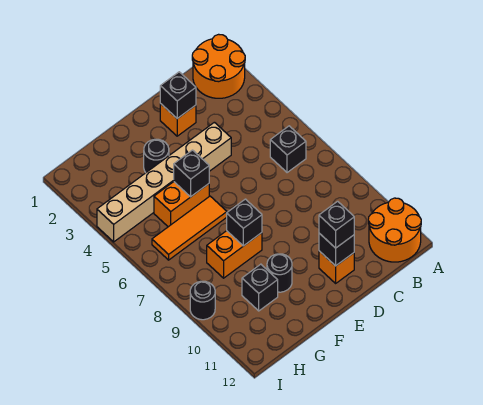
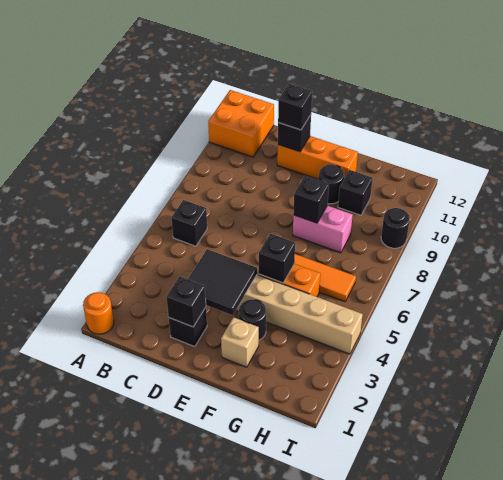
orange round brick A1:B2 level 1 -> orange round brick A1 level 1
orange round brick A11:B12 level 1 -> orange brick A11:B12 level 1
orange brick D2 level 1 -> black brick D2 level 1
none -> black tile D3:E4 level 2
orange brick D11 level 1 -> orange brick D11:F11 level 1
none -> tan brick F2 level 1
orange brick F8:G8 level 1 -> pink brick F8:G8 level 1

